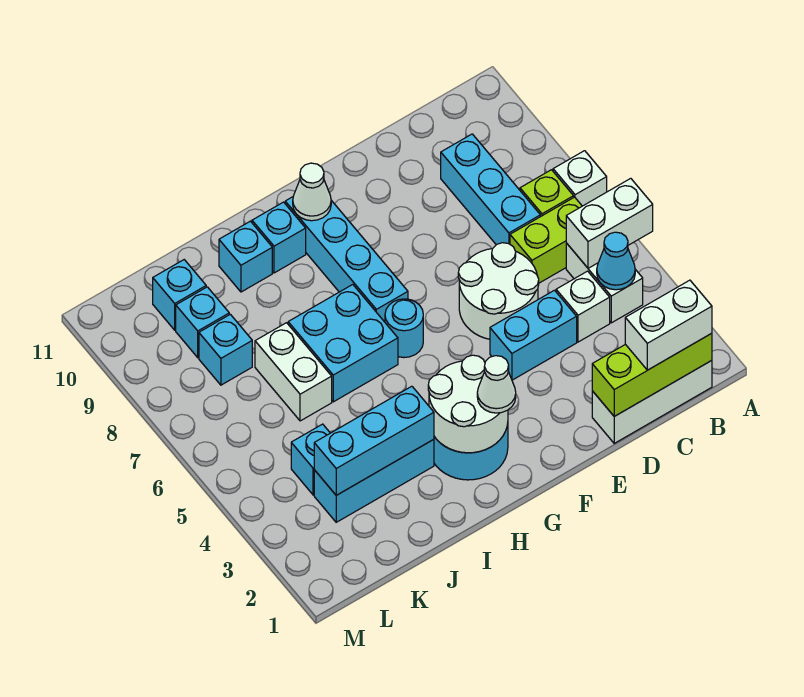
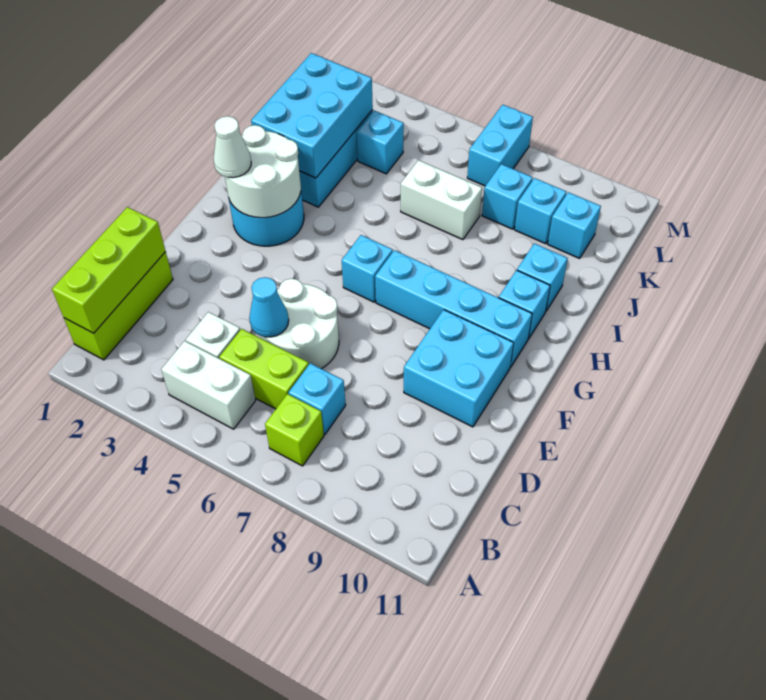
white brick A5:B5 level 2 -> none
white brick A7 level 1 -> none
white brick B1:D1 level 1 -> lime brick B1:D1 level 1
white brick B1:C1 level 3 -> none
cyan cone B4 level 2 -> cyan cone D5 level 2
lime brick B6:C6 level 1 -> lime brick C5:C6 level 1
cyan brick C7:C9 level 1 -> cyan brick C7 level 1
cyan brick D4:E4 level 1 -> cyan brick L7:M7 level 1
cyan round brick G6 level 1 -> cyan brick G6 level 1
white cone G10 level 2 -> none
cyan brick H6:I7 level 1 -> cyan brick E9:F10 level 1
cyan brick I3:K3 level 2 -> cyan brick I2:K3 level 2

